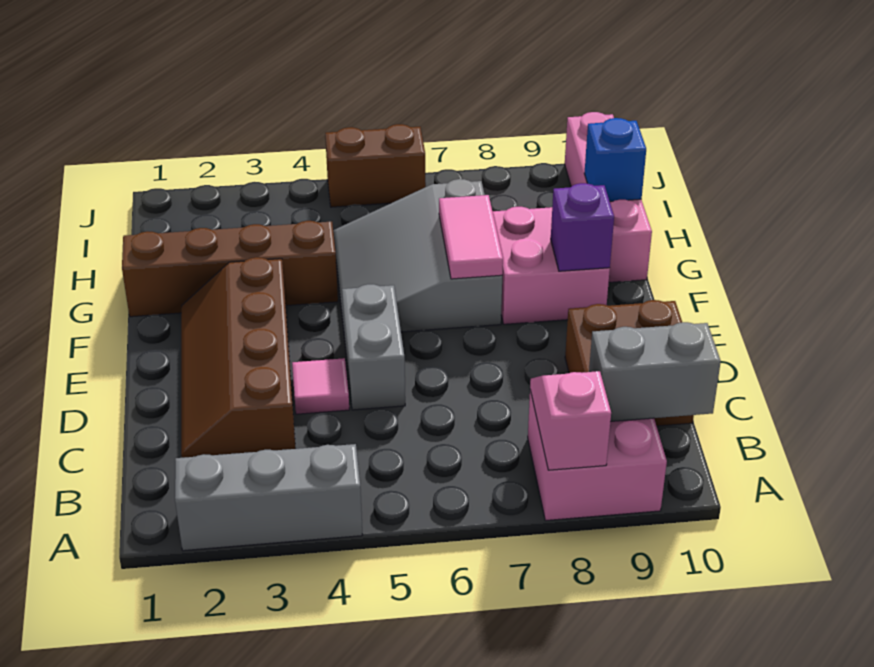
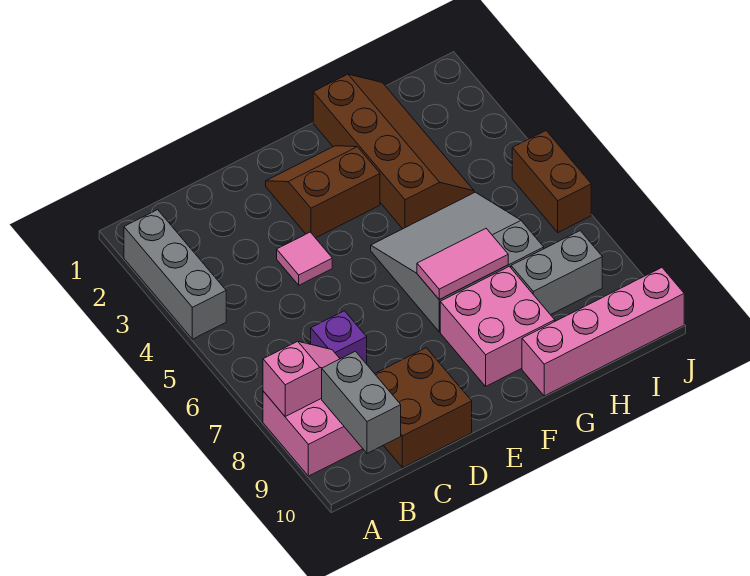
brown slope C2:F3 level 1 top 3 -> brown slope E2:F3 level 1 top 3
grey brick D5:E5 level 1 -> grey brick H8:I8 level 1
purple brick F9 level 2 -> purple brick C7 level 1
blue brick H10 level 2 -> none

